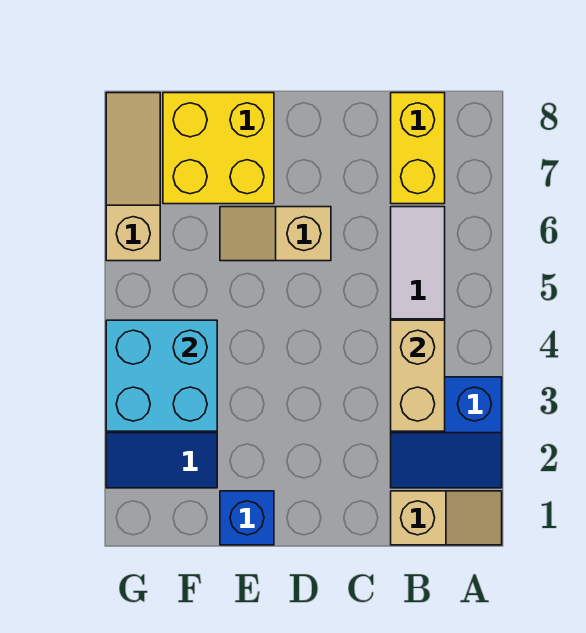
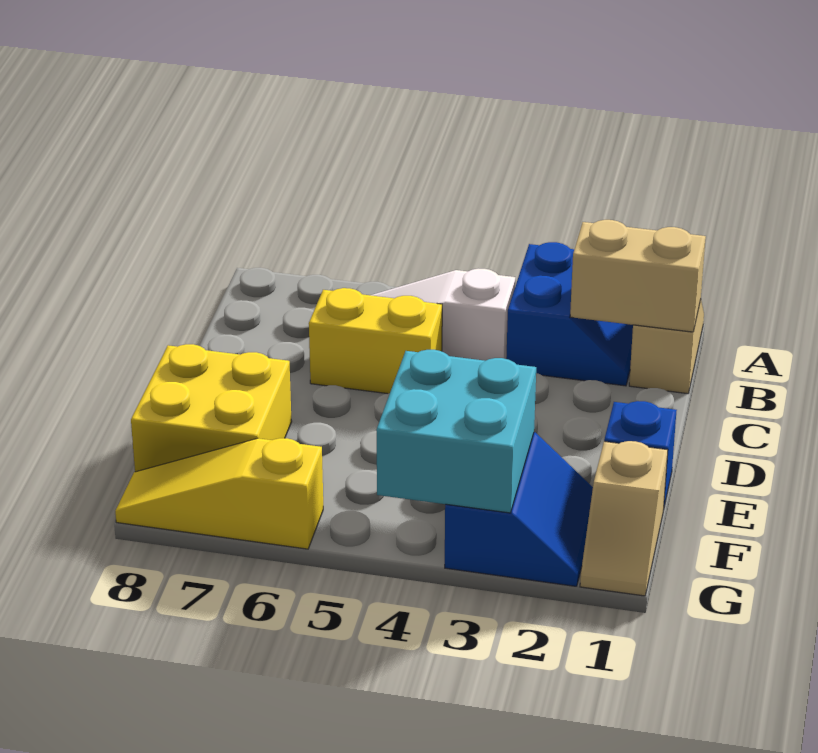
tan brick B3:B4 level 2 -> tan brick B1:B2 level 2
yellow brick B7:B8 level 1 -> yellow brick C5:C6 level 1
tan slope D6:E6 level 1 top D -> tan slope F1:G1 level 1 top F
tan slope G6:G8 level 1 top 6 -> yellow slope G6:G8 level 1 top 6

